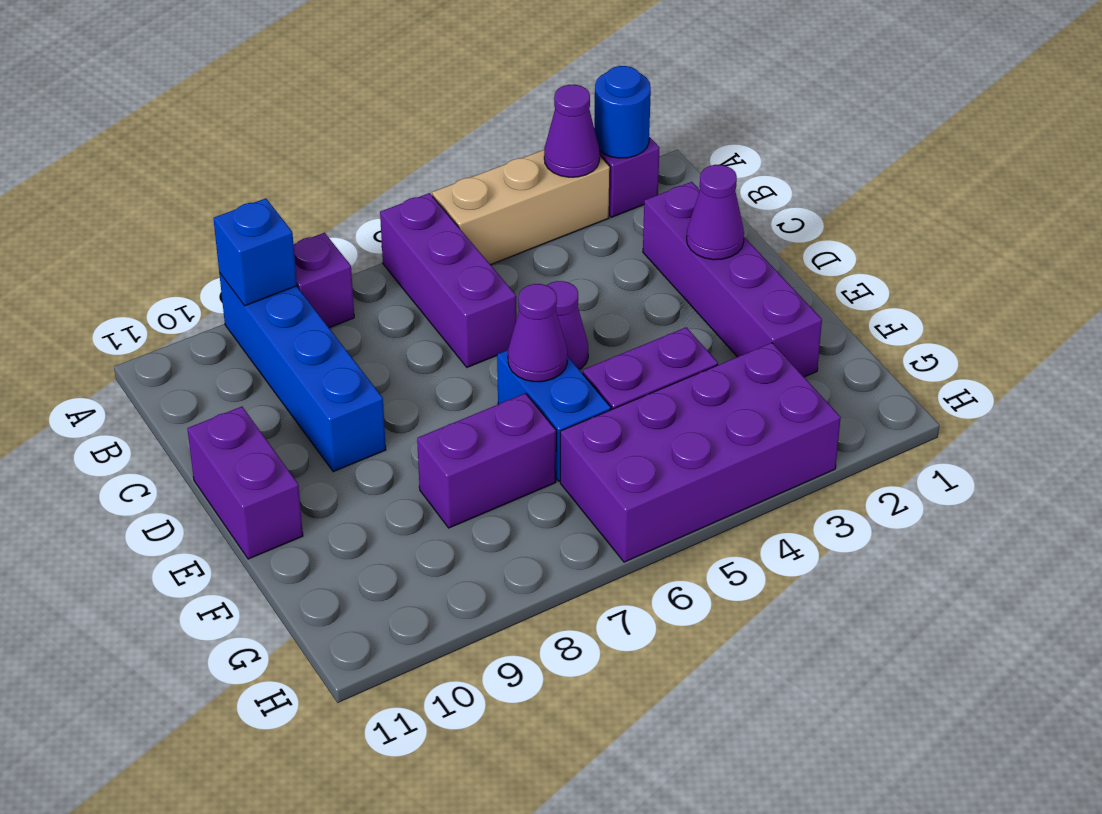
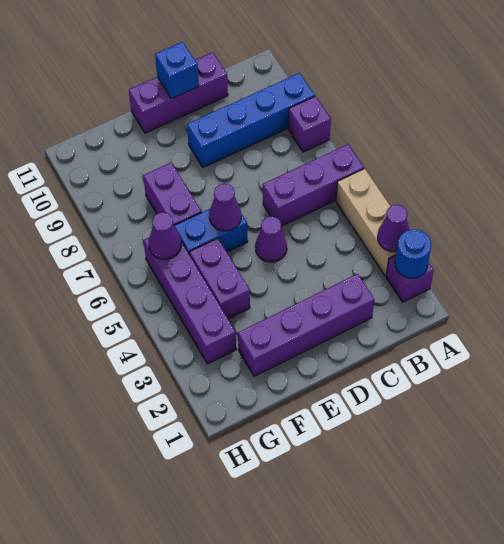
blue brick A9 level 2 -> blue brick D11 level 2
purple cone D2 level 2 -> purple cone G6 level 2
purple brick D11:E11 level 1 -> purple brick C11:E11 level 1
purple brick G3:H6 level 1 -> purple brick G3:G6 level 1

